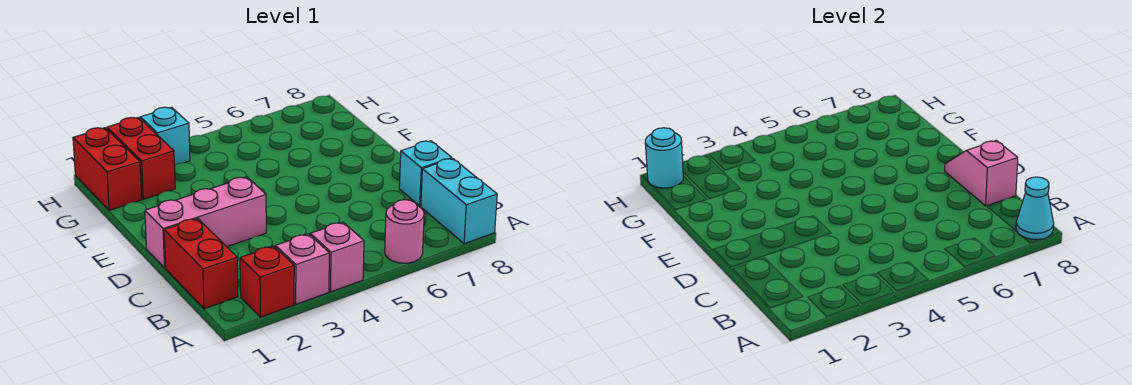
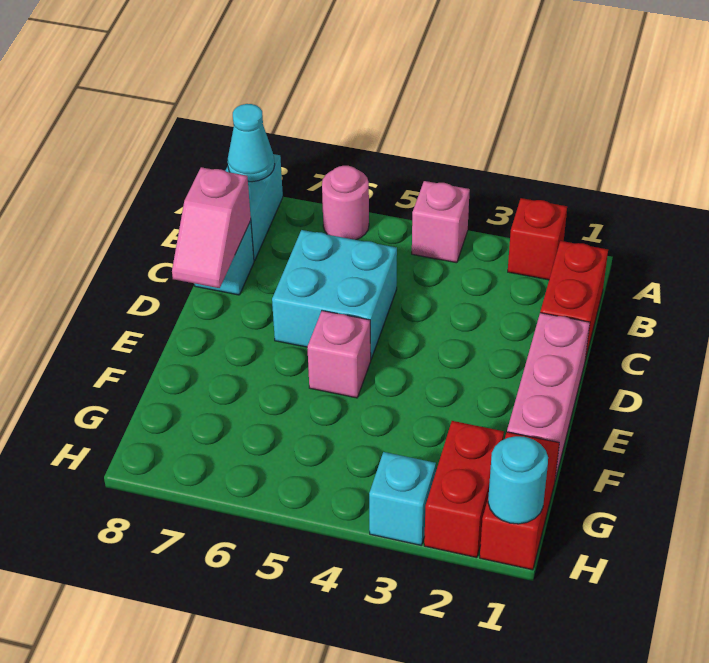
pink brick A3 level 1 -> pink brick E5 level 1
none -> cyan brick C5:D6 level 1
pink brick D1:D3 level 1 -> pink brick D1:F1 level 1

